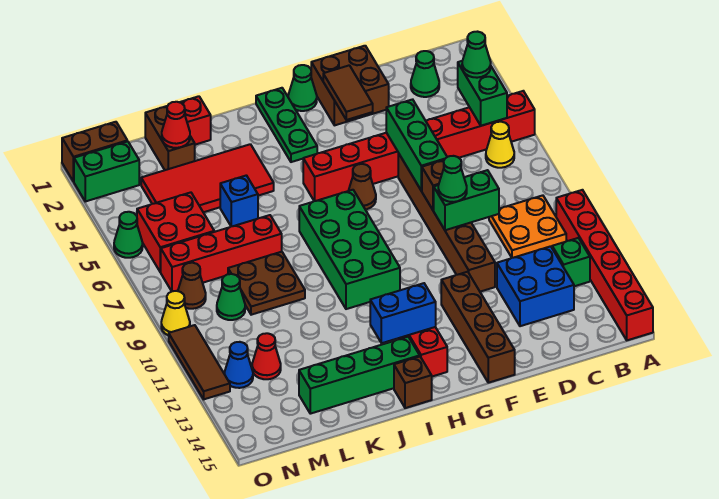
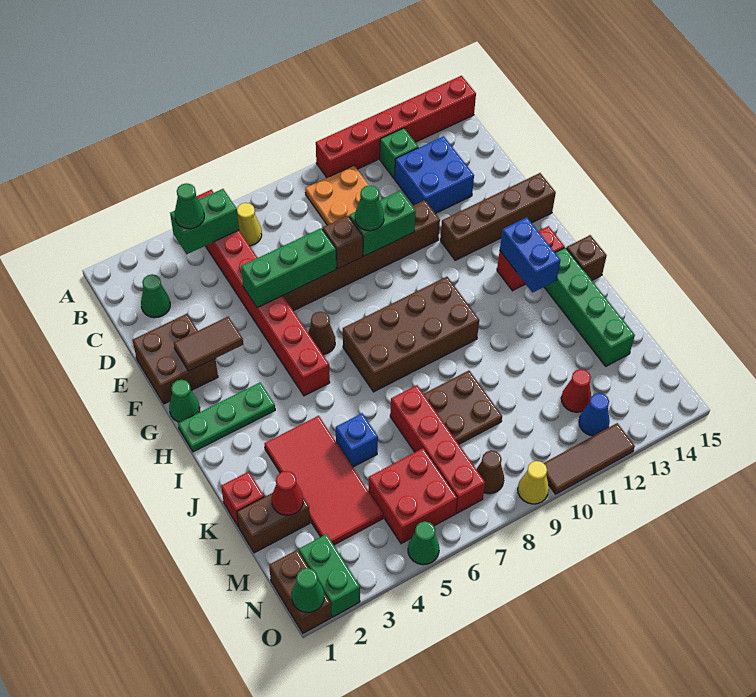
green brick D9:E9 level 2 -> green brick E9:E10 level 2
green brick H7:I10 level 1 -> brown brick H7:I10 level 1
green cone M9 level 1 -> green cone O1 level 2

